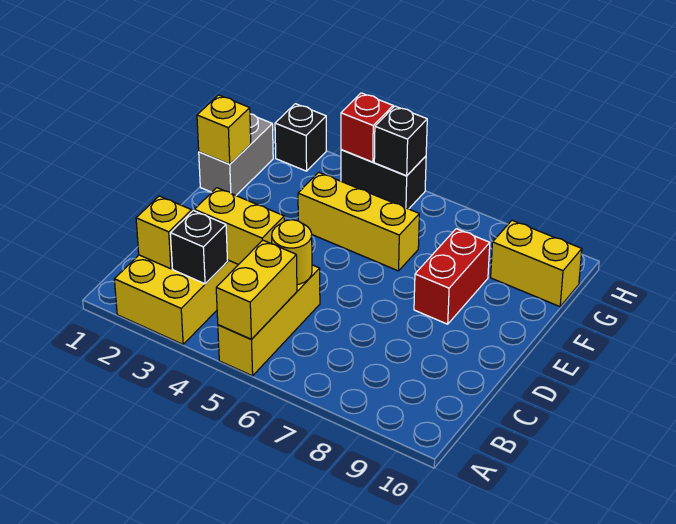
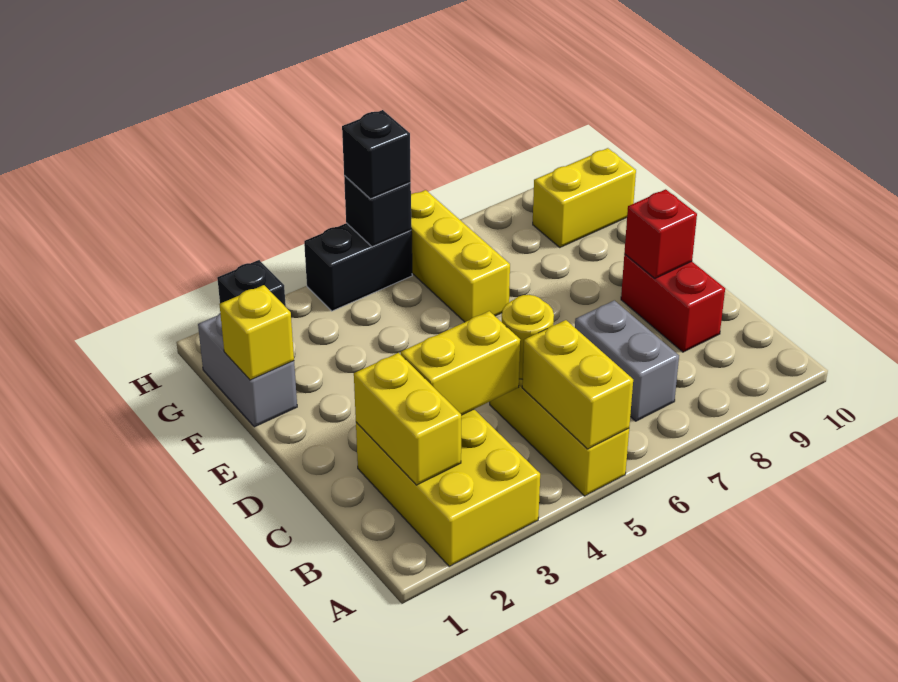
yellow brick B2 level 2 -> yellow brick B2:C2 level 2
black brick B3 level 2 -> black brick H5 level 3
none -> grey brick B7:C7 level 1
red brick E8:F8 level 1 -> red brick C9:D9 level 1
yellow brick F4:F6 level 1 -> yellow brick F6:H6 level 1
red brick H4 level 2 -> red brick D9 level 2

